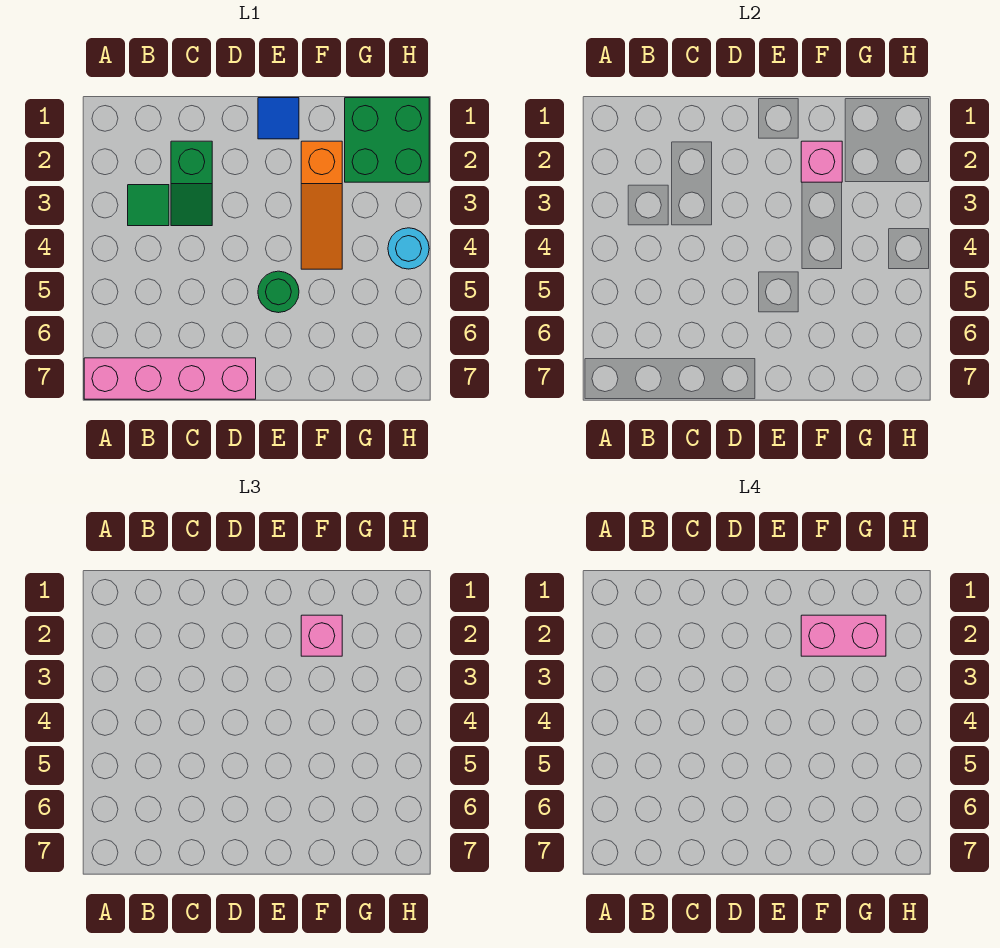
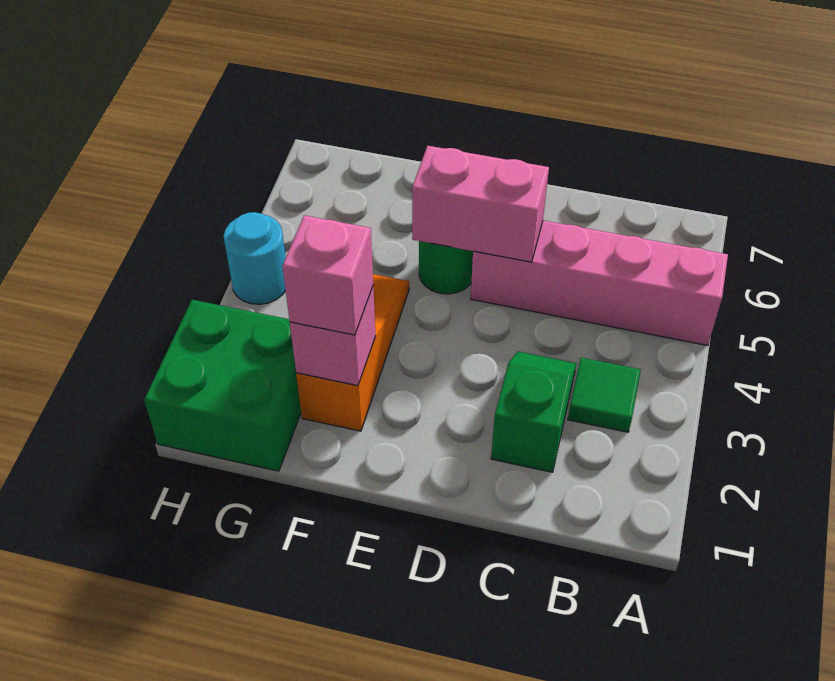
pink brick A7:D7 level 1 -> pink brick A5:D5 level 1
blue tile E1 level 1 -> none
pink brick F2:G2 level 4 -> pink brick D5:E5 level 2

